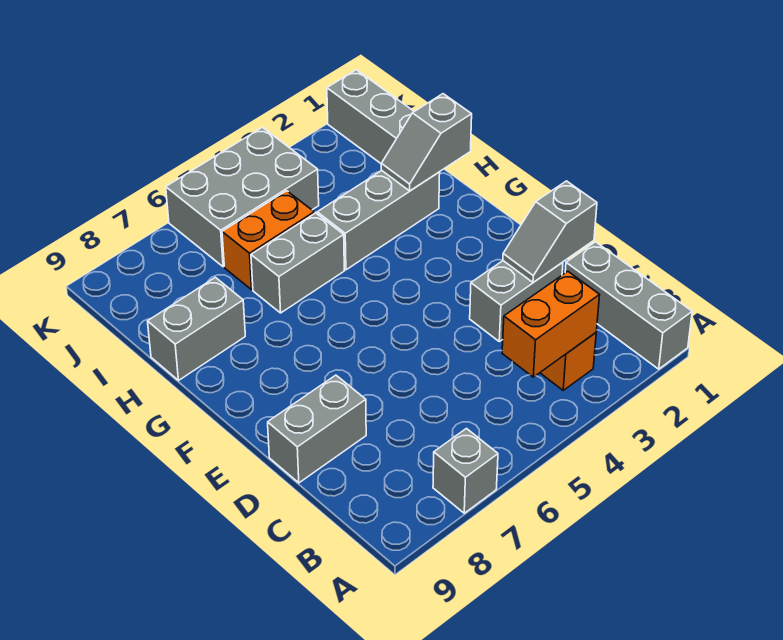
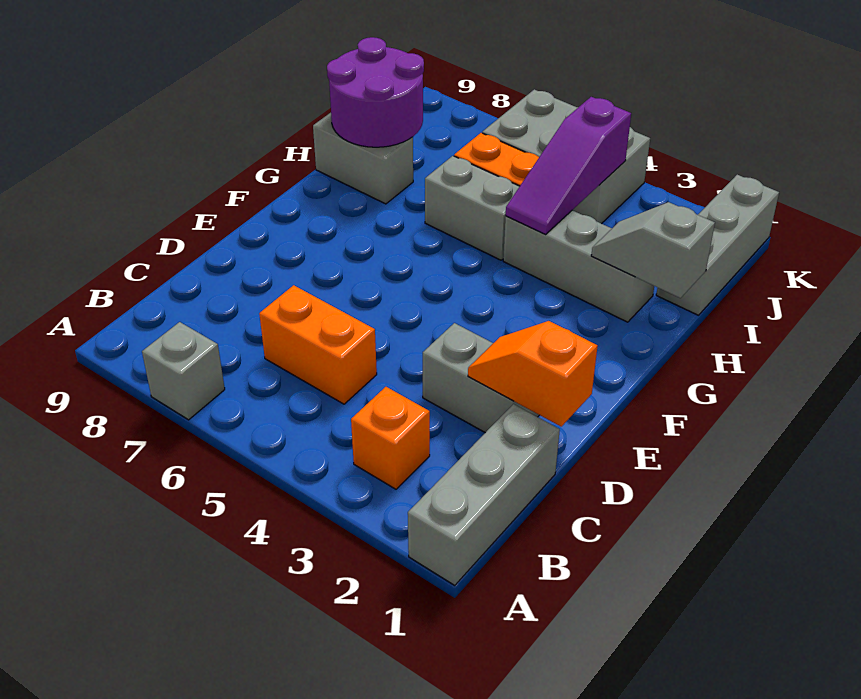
orange brick B3:B4 level 2 -> orange brick C5:C6 level 1
grey slope D1:D2 level 2 top 1 -> orange slope D1:D2 level 2 top 1
grey brick D8:D9 level 1 -> none
none -> purple slope H4:J4 level 2 top J
none -> purple round brick H8:I9 level 2

